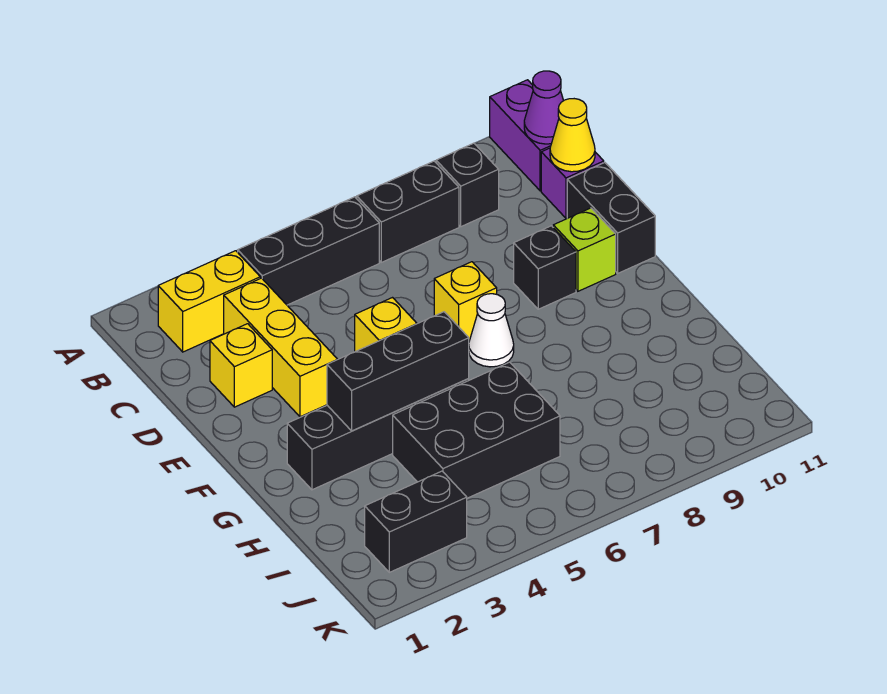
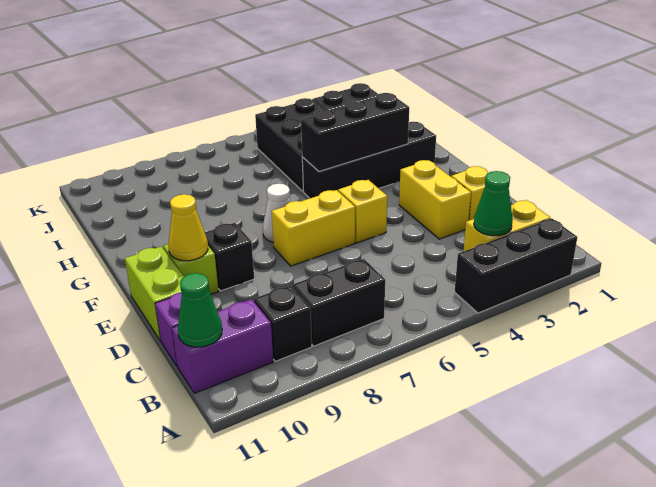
purple brick A11:B11 level 1 -> purple brick B10:B11 level 1
none -> green cone B3 level 2
black brick B4:B6 level 1 -> black brick A2:A4 level 1
purple cone B11 level 2 -> green cone B11 level 2
yellow brick C3:E3 level 1 -> yellow brick D3:E3 level 1
yellow cone C11 level 2 -> yellow cone E10 level 2
black brick D11:E11 level 1 -> lime brick D11:E11 level 1
yellow brick E7 level 1 -> yellow brick E6:E7 level 1
black brick H4:I6 level 1 -> black brick H4:J5 level 1

